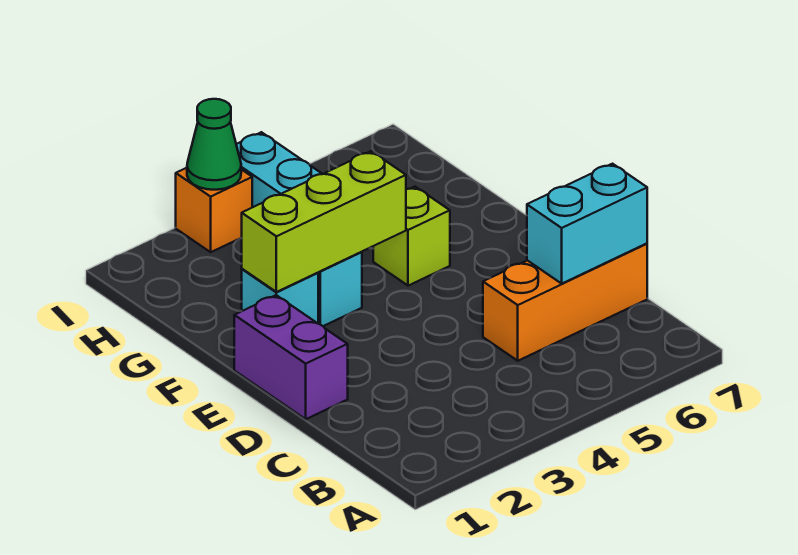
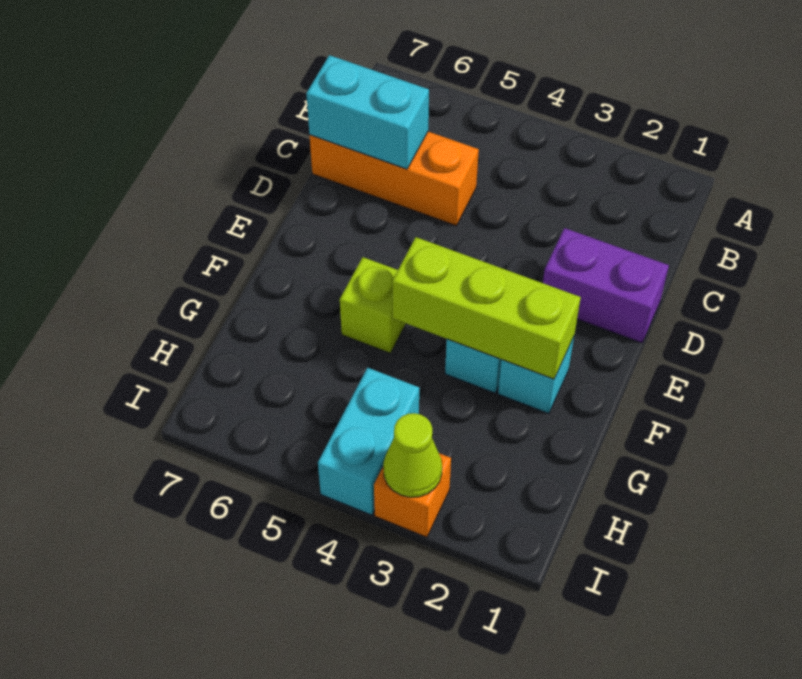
purple brick D1:E1 level 1 -> purple brick D1:D2 level 1
green cone I3 level 2 -> lime cone I3 level 2

